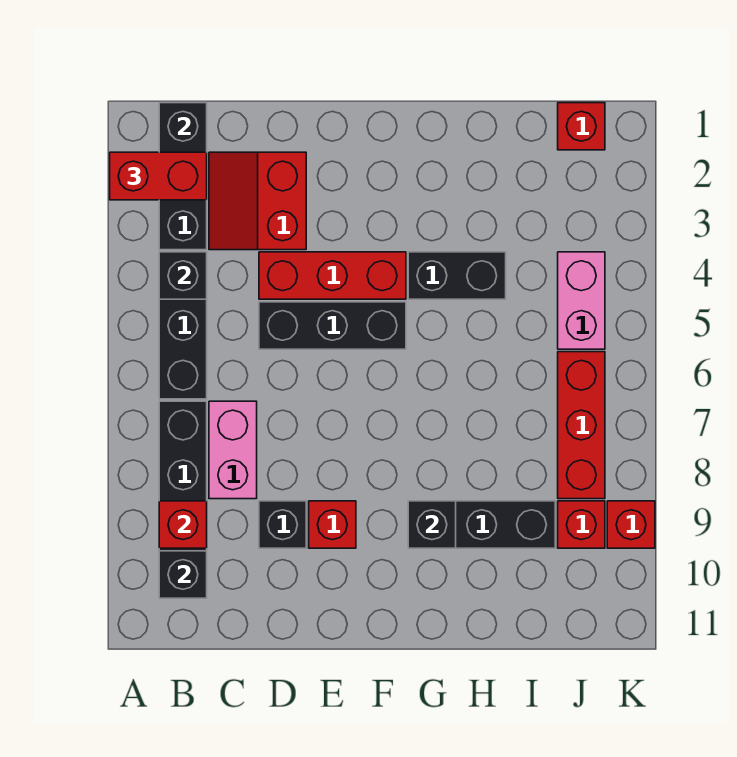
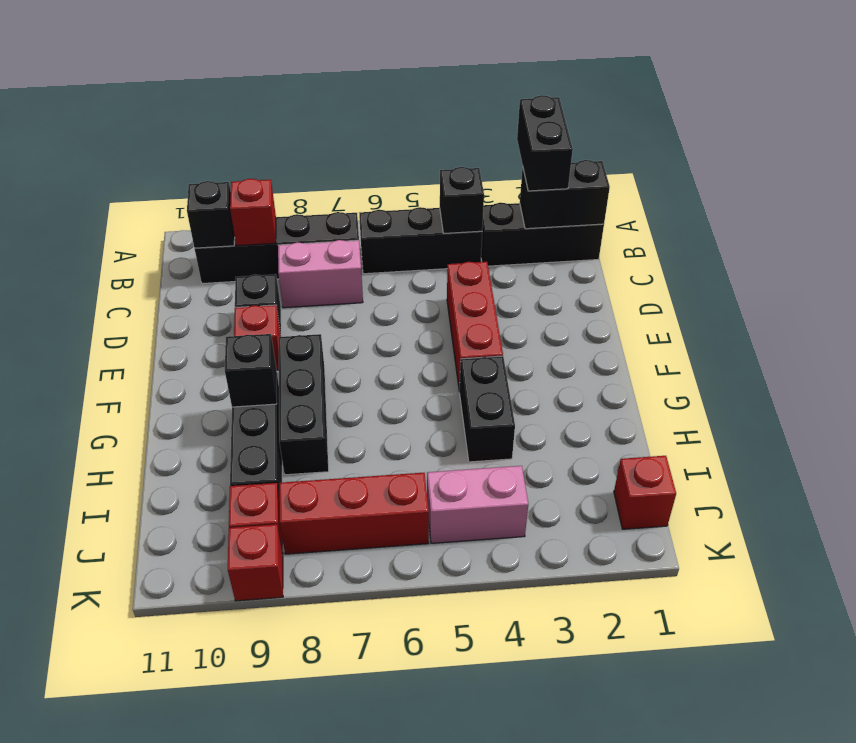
red brick A2:B2 level 3 -> black brick A2:B2 level 3
red slope C2:D3 level 1 top D -> none
black brick D5:F5 level 1 -> black brick F8:H8 level 1

